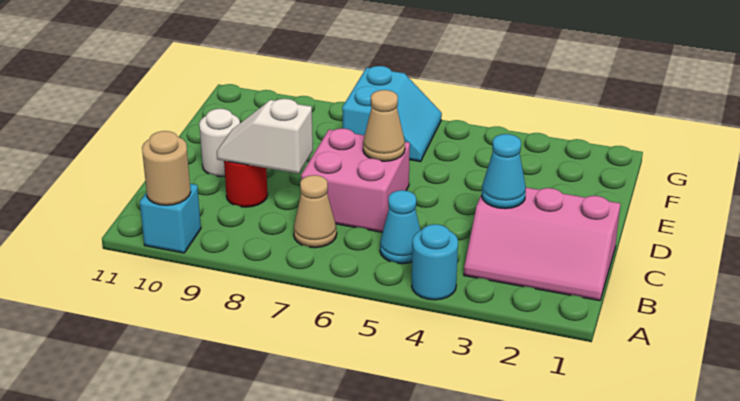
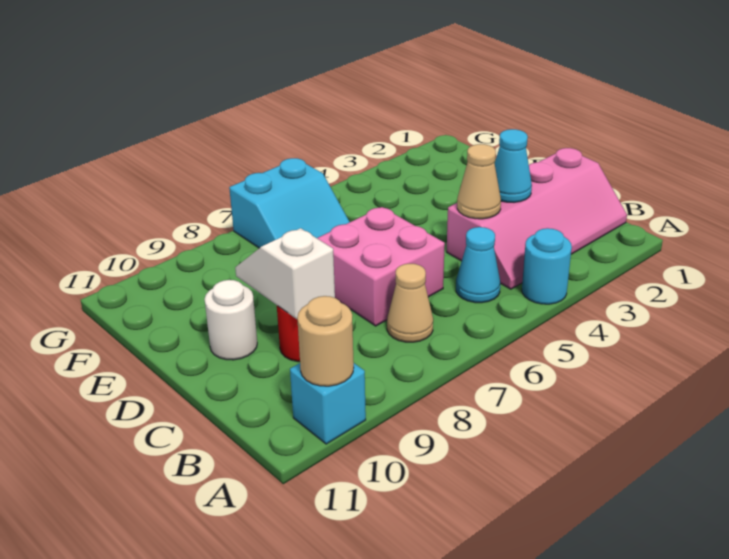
pink slope B1:C3 level 1 top C -> pink slope B1:C4 level 1 top C
white slope C8:C9 level 2 top 8 -> white slope C9:D9 level 2 top C
tan cone D6 level 2 -> tan cone C4 level 2
cyan slope F6:G7 level 1 top 7 -> cyan slope F6:G7 level 1 top G

